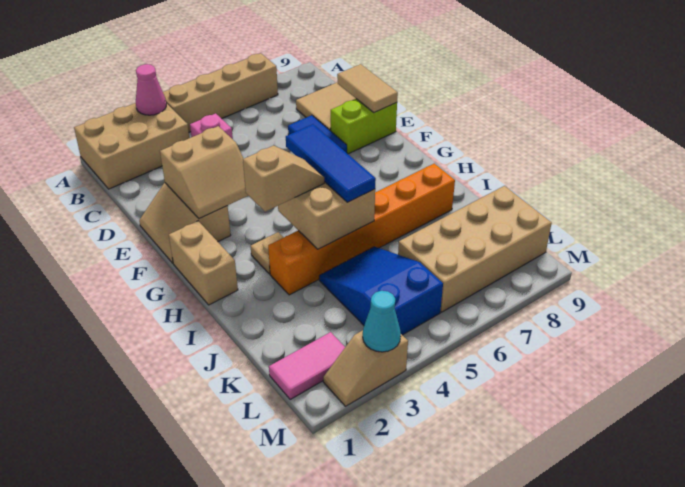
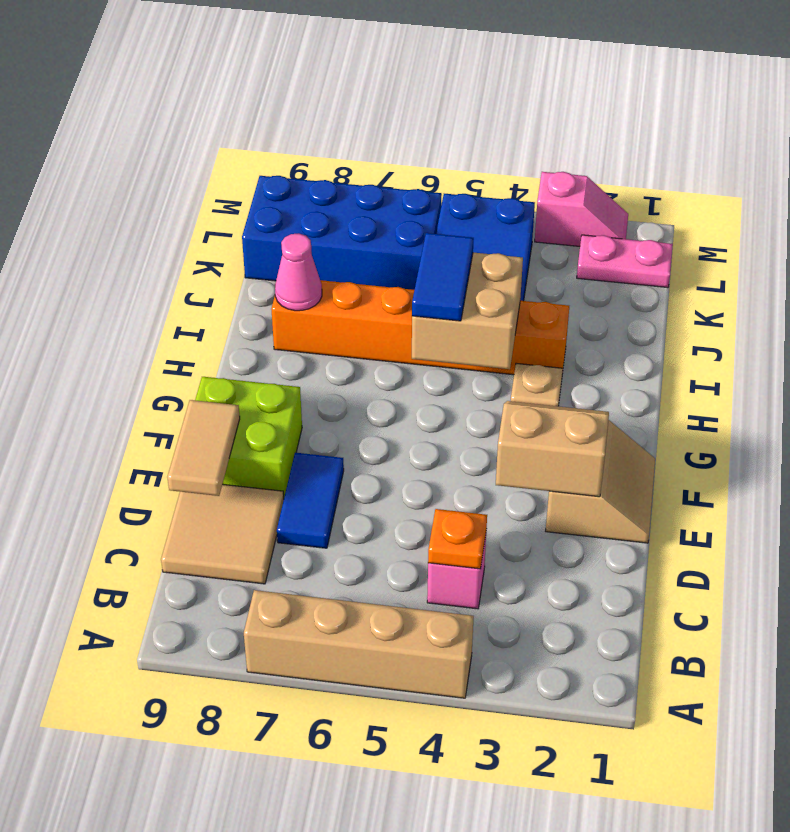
tan brick A1:B3 level 1 -> none
pink cone A3 level 2 -> pink cone I8 level 2
none -> orange plate C4 level 2
lime brick E8:E9 level 1 -> lime brick E8:F9 level 1
tan brick G1:H1 level 1 -> none
blue tile G5:I5 level 3 -> blue tile H5:I5 level 3
tan slope H3:H4 level 3 top 3 -> none
tan brick K6:L9 level 1 -> blue brick K6:L9 level 1
pink tile L1:L2 level 1 -> pink plate L1:L2 level 1
tan slope M2:M3 level 1 top 3 -> pink slope M2:M3 level 1 top 3
cyan cone M3 level 2 -> none

